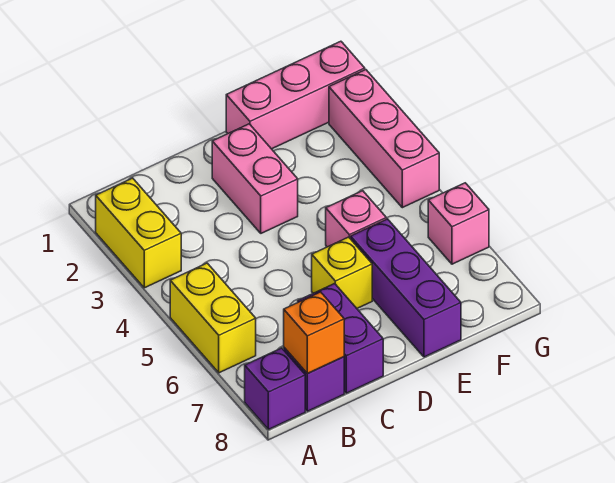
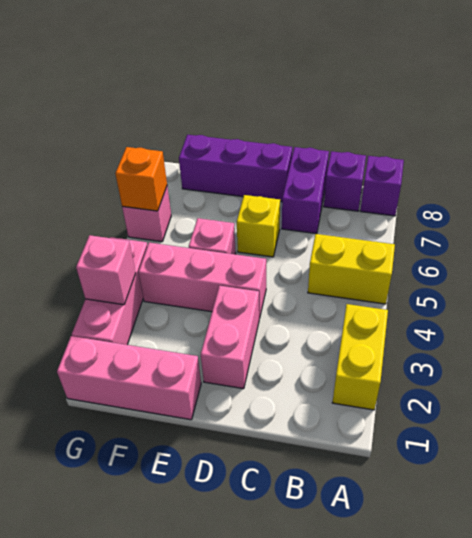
yellow brick A5:A6 level 1 -> yellow brick A5:B5 level 1
orange brick B8 level 2 -> orange brick G6 level 2
none -> pink brick D4:F4 level 1
purple brick E6:E8 level 1 -> purple brick D8:F8 level 1
none -> pink brick G3 level 2

